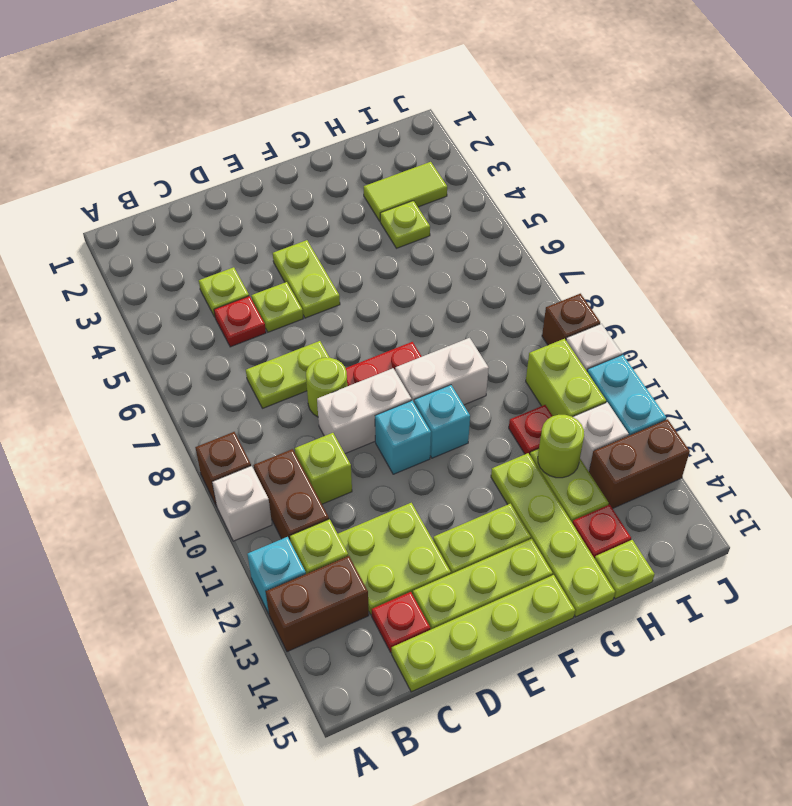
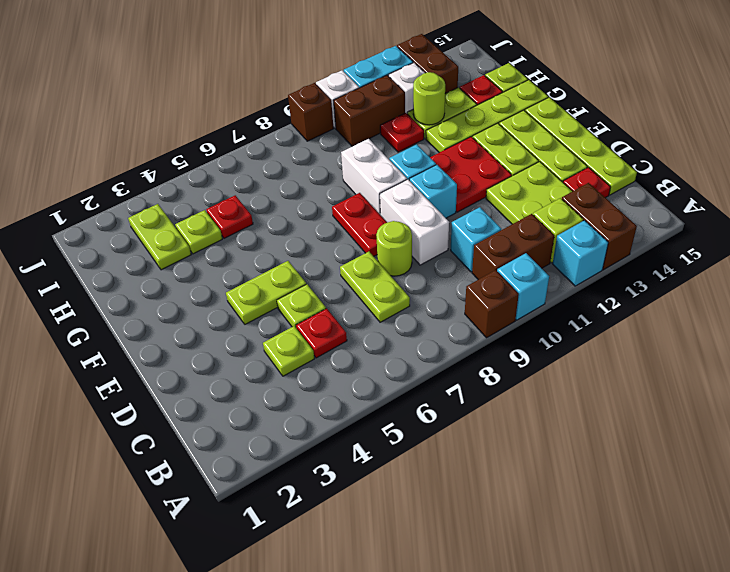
white brick A10 level 1 -> cyan brick A10 level 1
lime brick C10 level 1 -> cyan brick C10 level 1
none -> red plate E11:F12 level 1
lime tile H3:I3 level 1 -> lime plate H3:I3 level 1
none -> red plate H5 level 1
lime brick I10:I11 level 1 -> brown brick I10:I11 level 1

